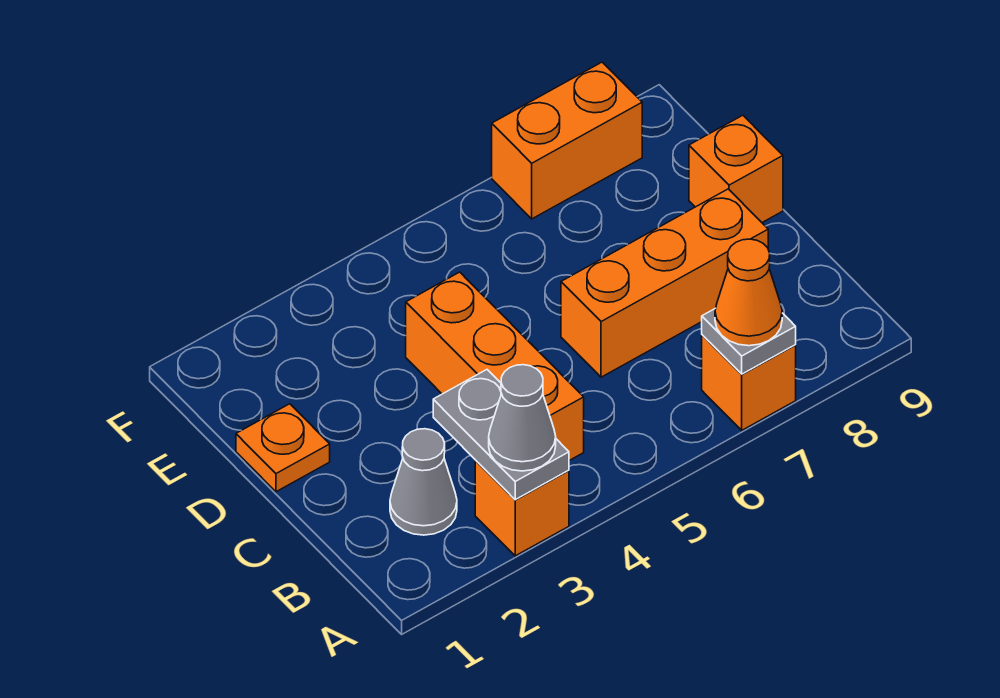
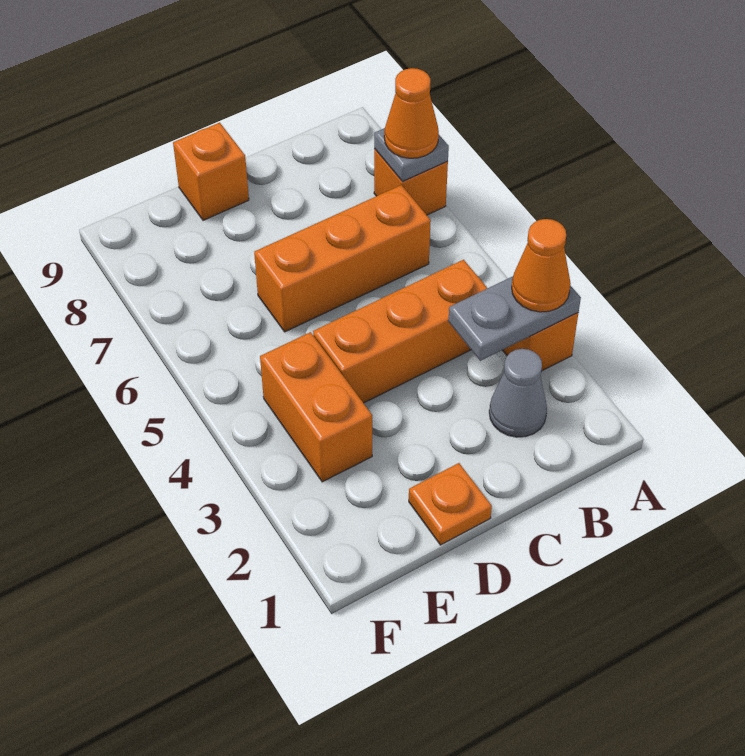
grey cone A3 level 3 -> orange cone A3 level 3
orange brick C6:C8 level 1 -> orange brick B6:D6 level 1
orange brick F7:F8 level 1 -> orange brick E3:E4 level 1

